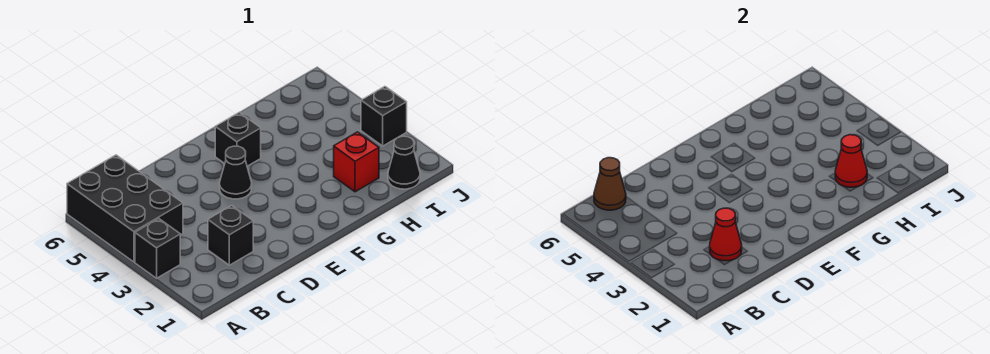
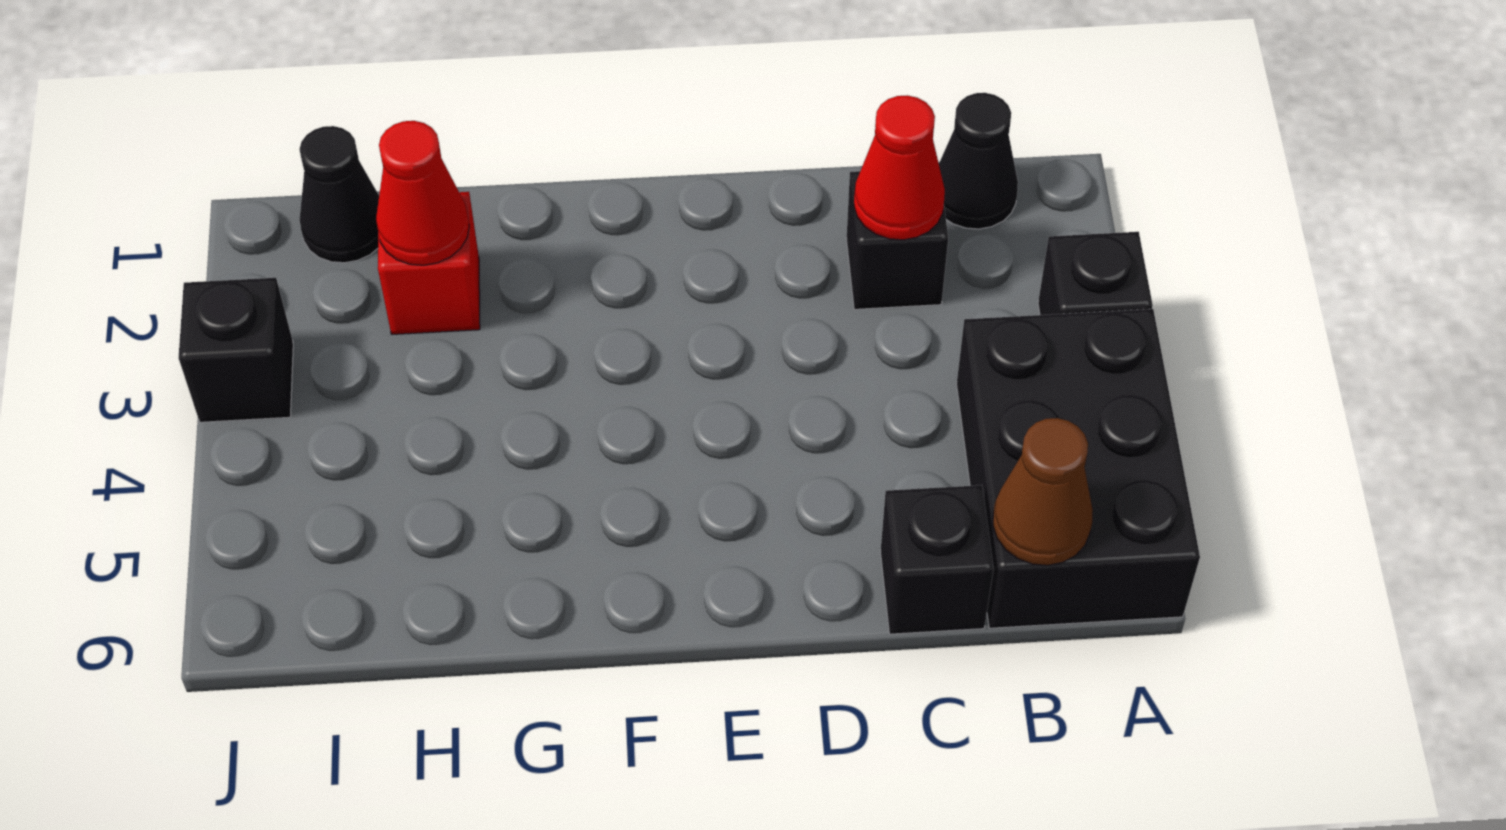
black cone E4 level 1 -> black cone B1 level 1
black brick F5 level 1 -> black brick C6 level 1

